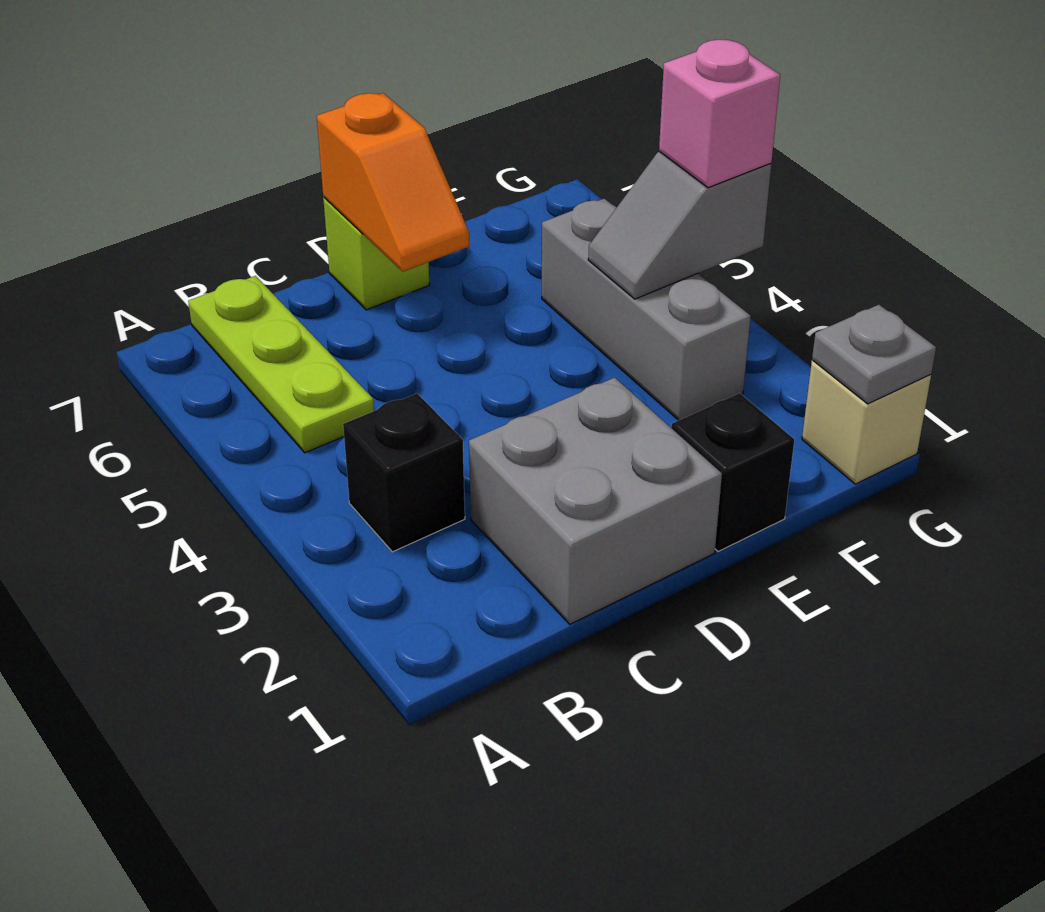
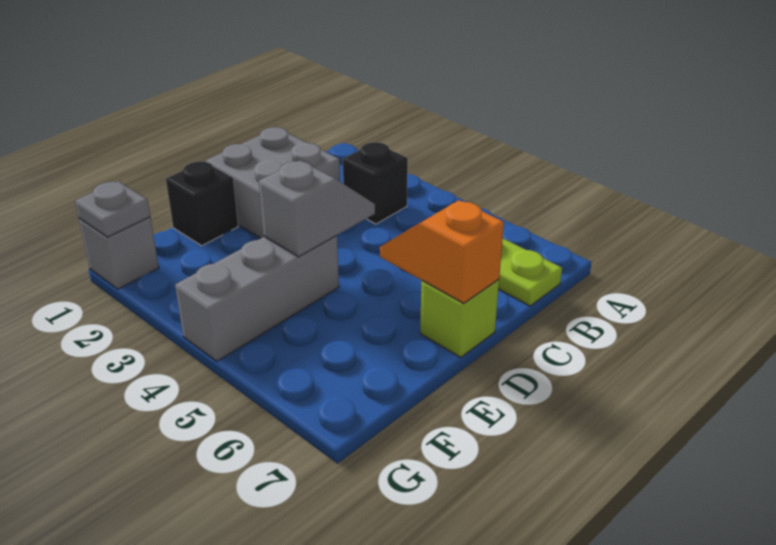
grey brick F3:F5 level 1 -> grey brick E4:G4 level 1
grey slope F4:G4 level 2 top G -> grey slope D4:E4 level 2 top E
tan brick G1 level 1 -> grey brick G1 level 1
pink brick G4 level 3 -> none

